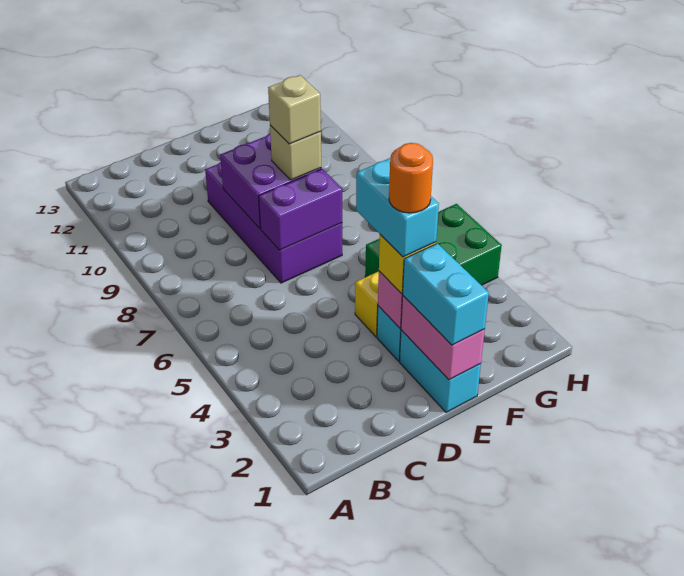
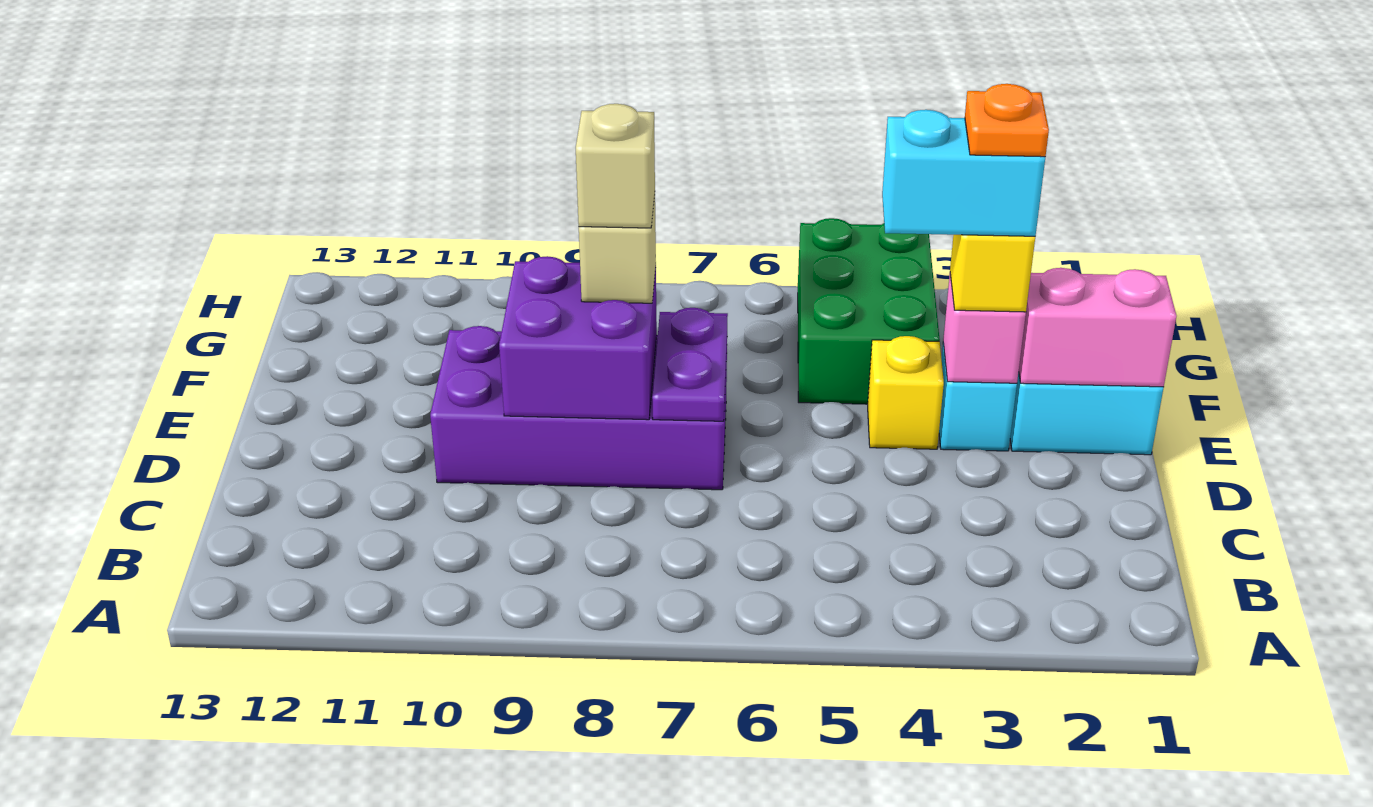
purple brick D7:E7 level 2 -> purple plate D7:E7 level 2
cyan brick E1:E2 level 3 -> none
orange round brick E3 level 5 -> orange plate E3 level 5

